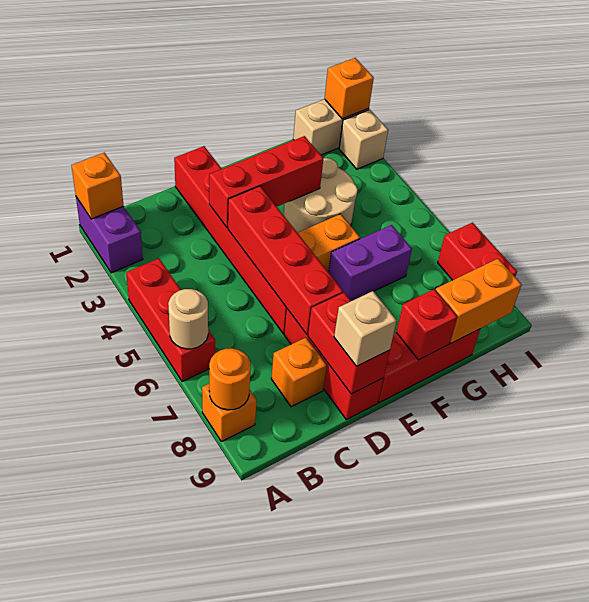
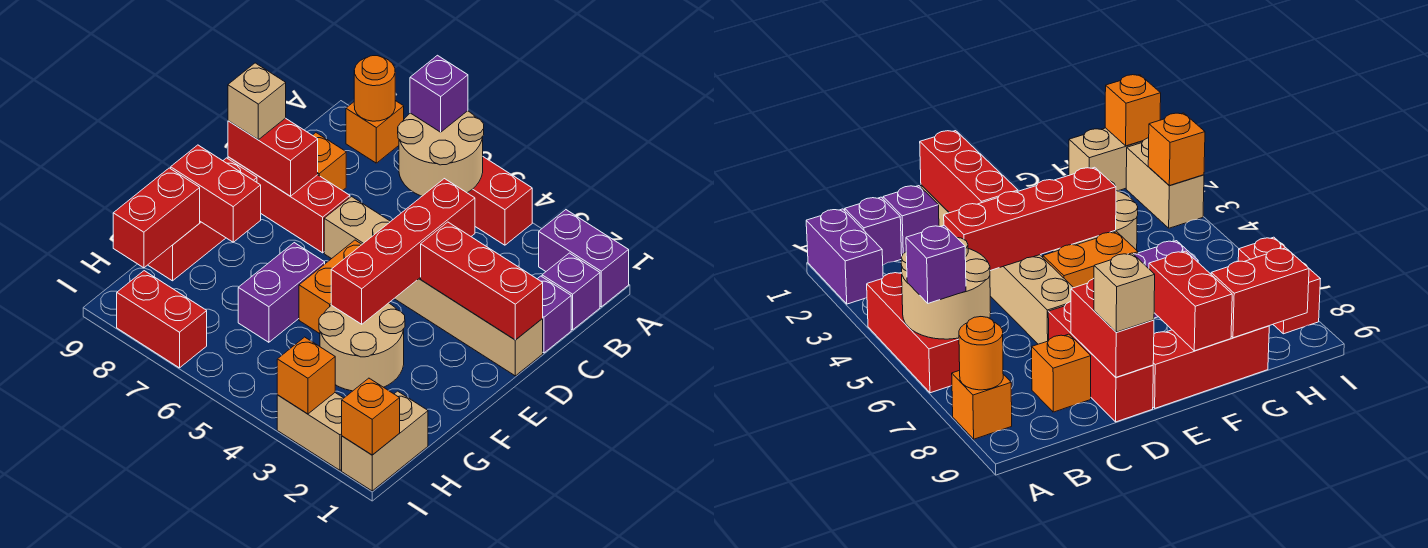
orange brick A1 level 2 -> orange brick I3 level 2
tan round brick A6 level 2 -> tan round brick A5:B6 level 2
none -> purple brick A6 level 3
none -> purple brick B1 level 1
none -> purple brick C1 level 1
red brick D1:D6 level 1 -> tan brick D1:D6 level 1
red brick D3:F3 level 2 -> red brick D1:D3 level 2
red brick D4:D7 level 2 -> red brick C4:F4 level 2
red brick F9 level 2 -> red brick F8:F9 level 2
orange brick G9:H9 level 2 -> red brick G9:H9 level 2
tan brick I2 level 1 -> tan brick I2:I3 level 1

